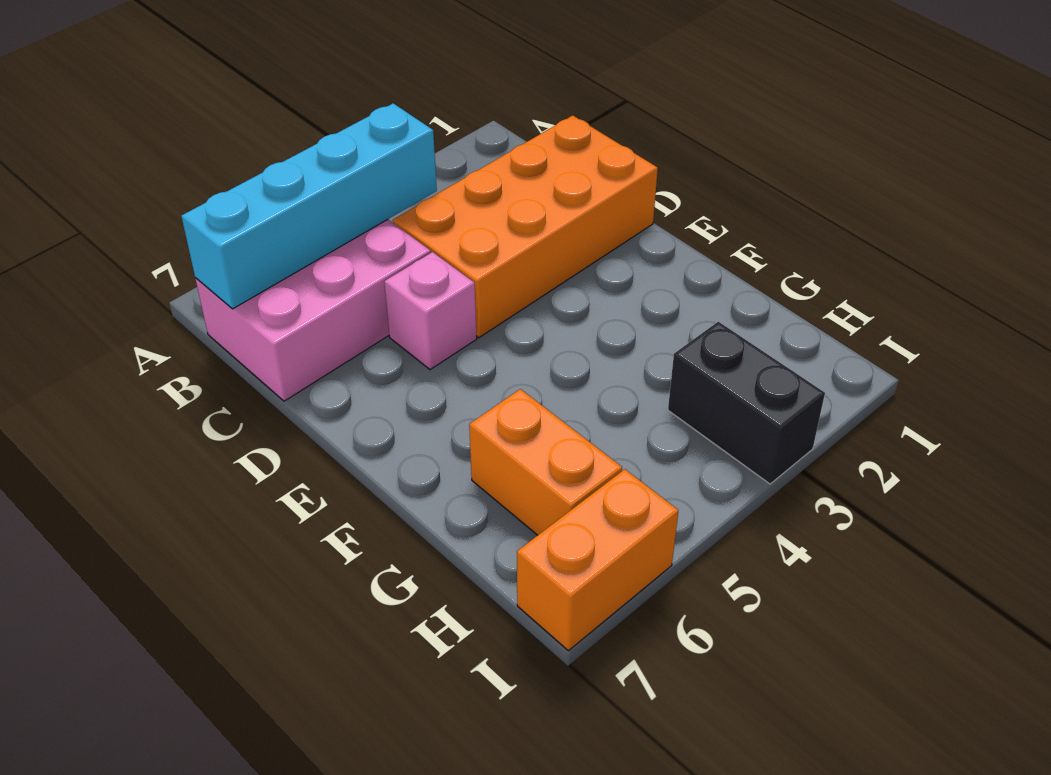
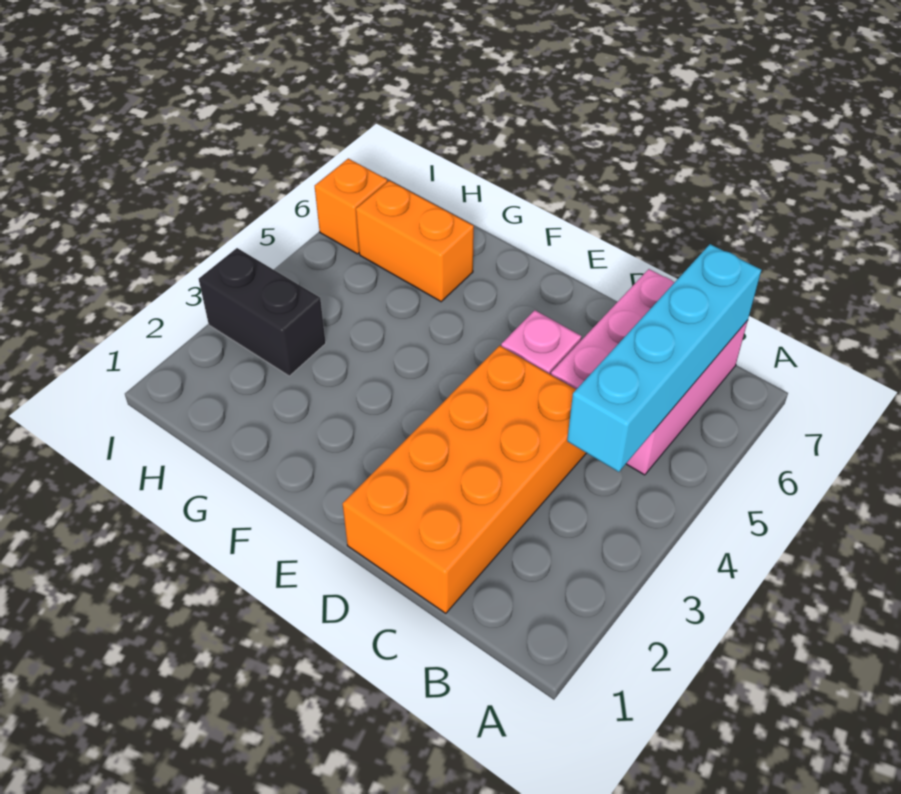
orange brick I6:I7 level 1 -> orange brick I6 level 1

